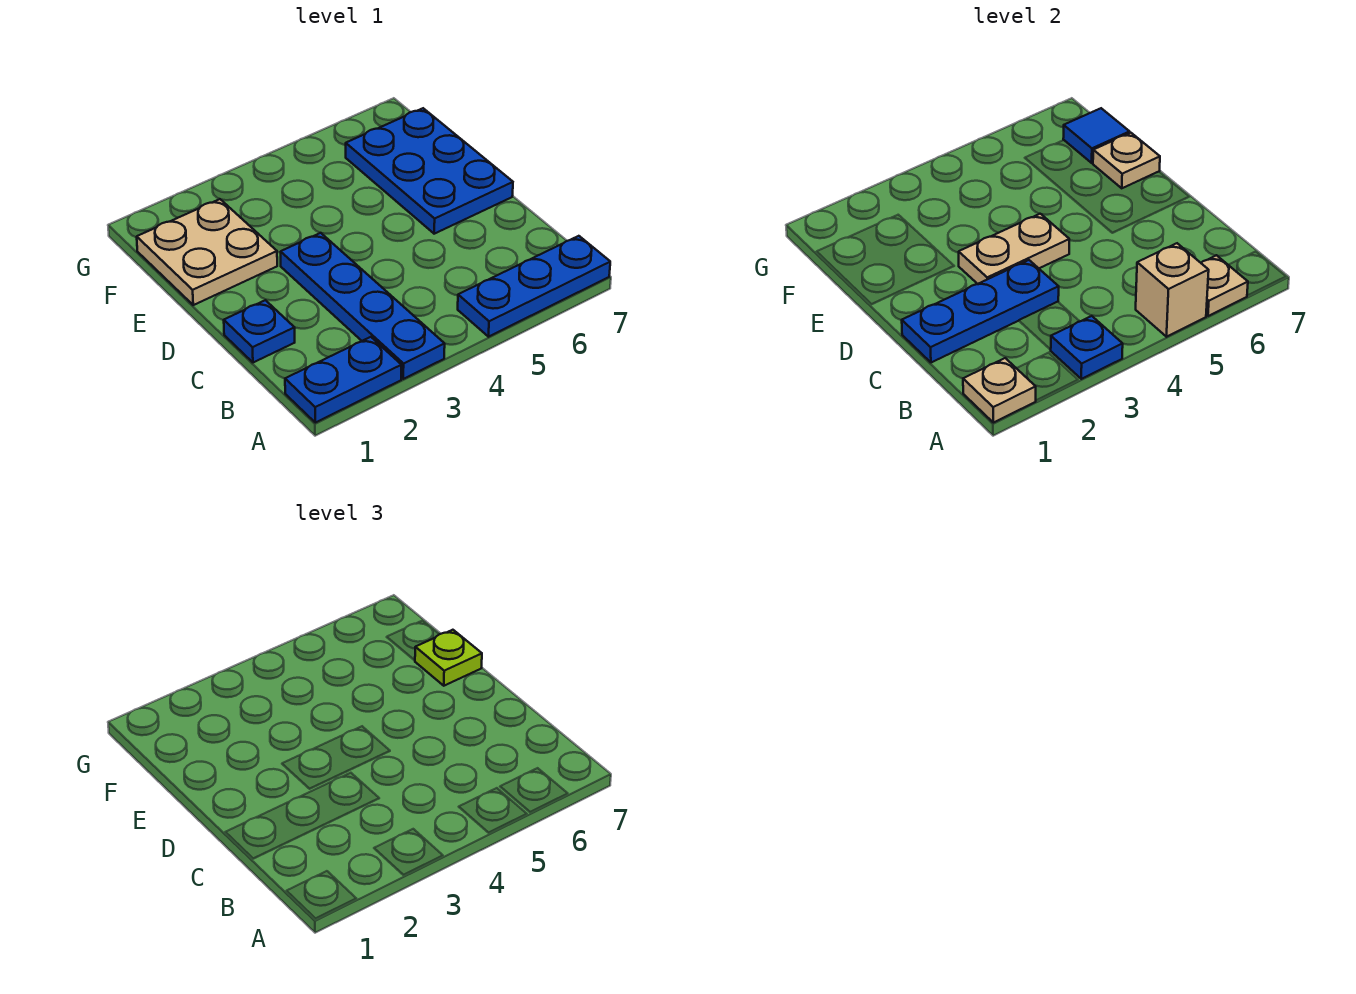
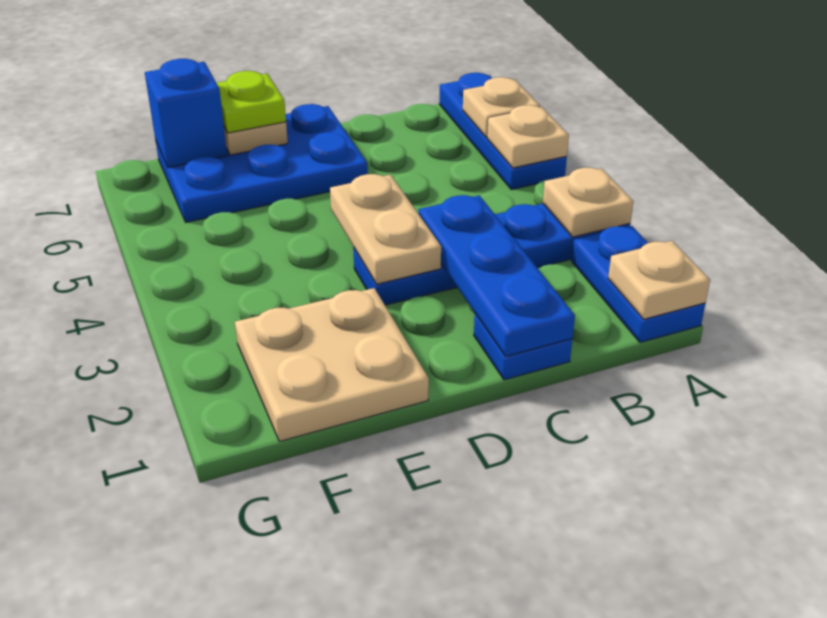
blue plate A3 level 2 -> tan plate A3 level 2
tan brick A5 level 2 -> tan plate A5 level 2
blue tile F7 level 2 -> blue brick F7 level 2

